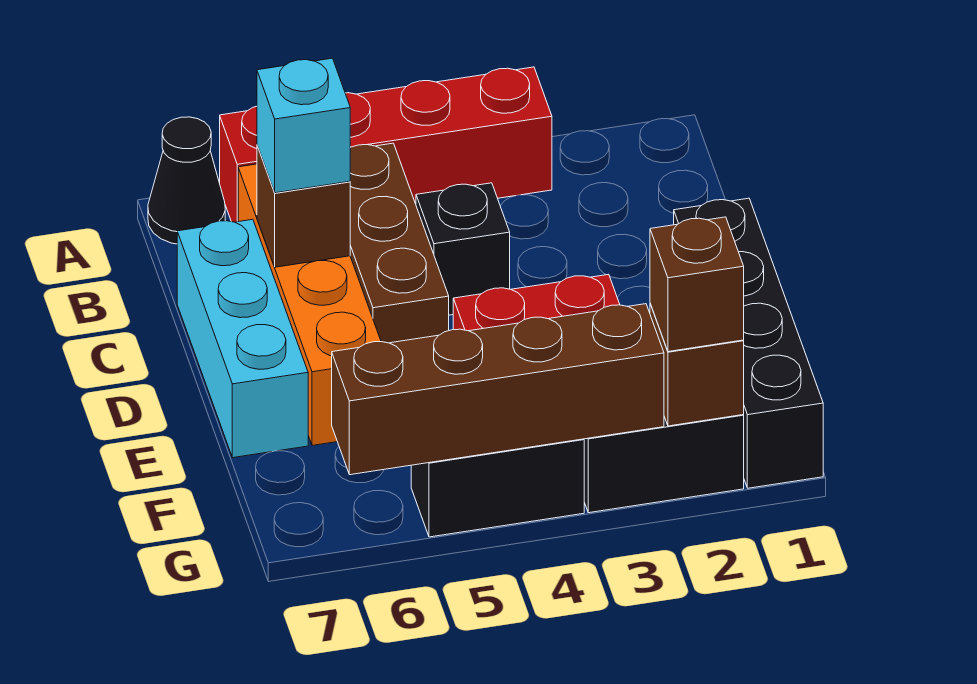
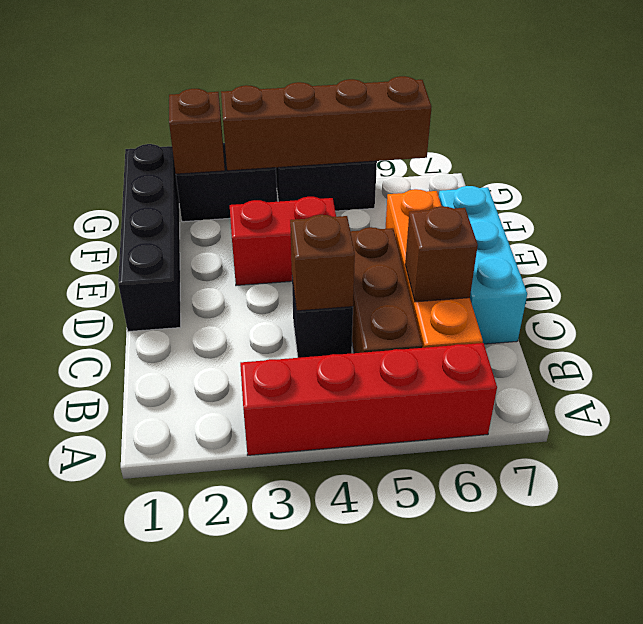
black cone A7 level 1 -> none
cyan brick C6 level 3 -> none
brown brick G2 level 3 -> brown brick C4 level 2

